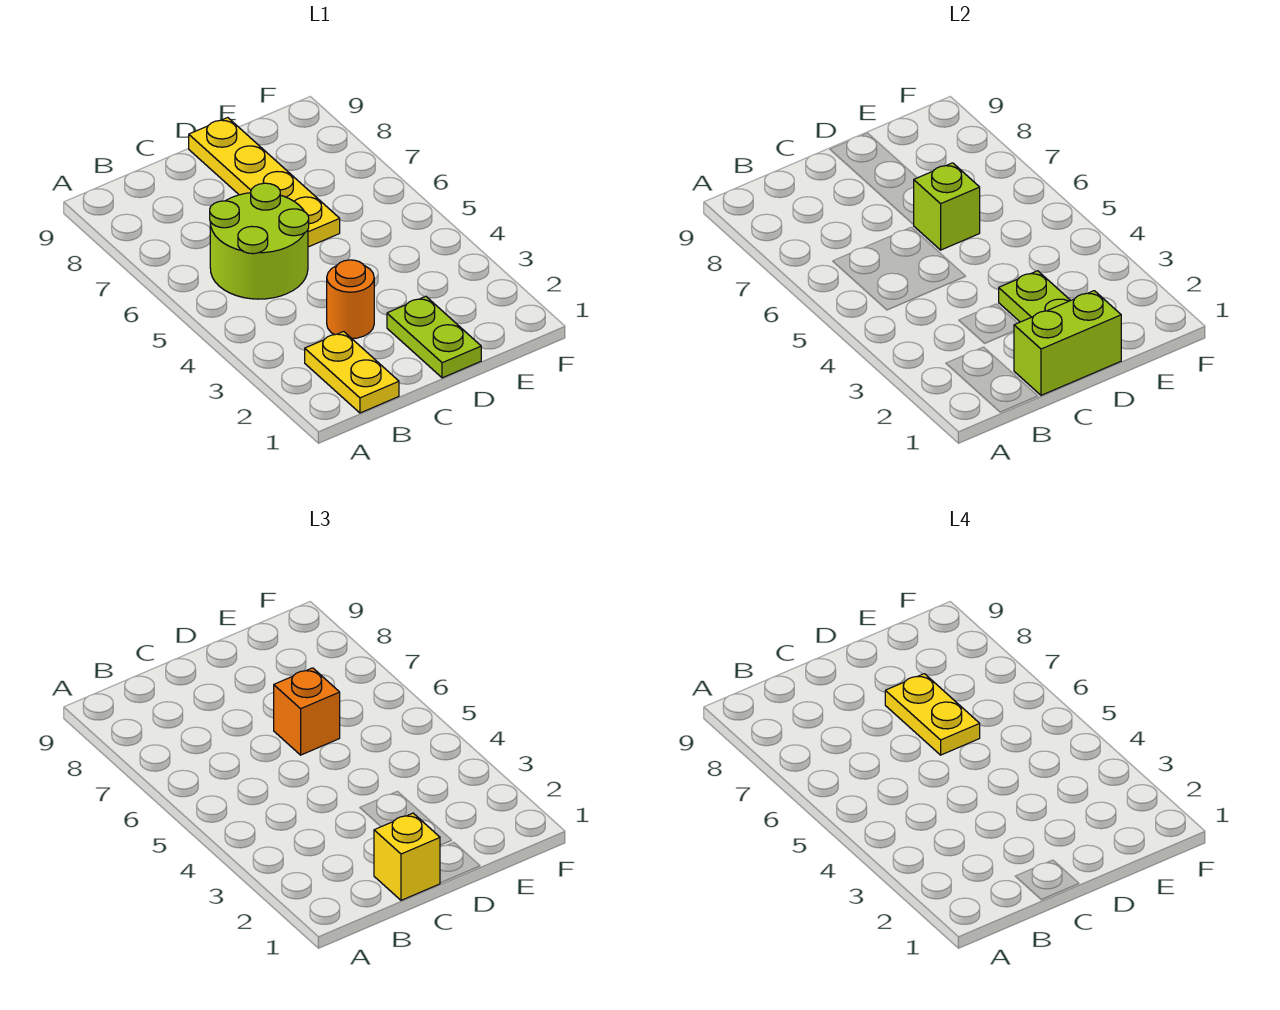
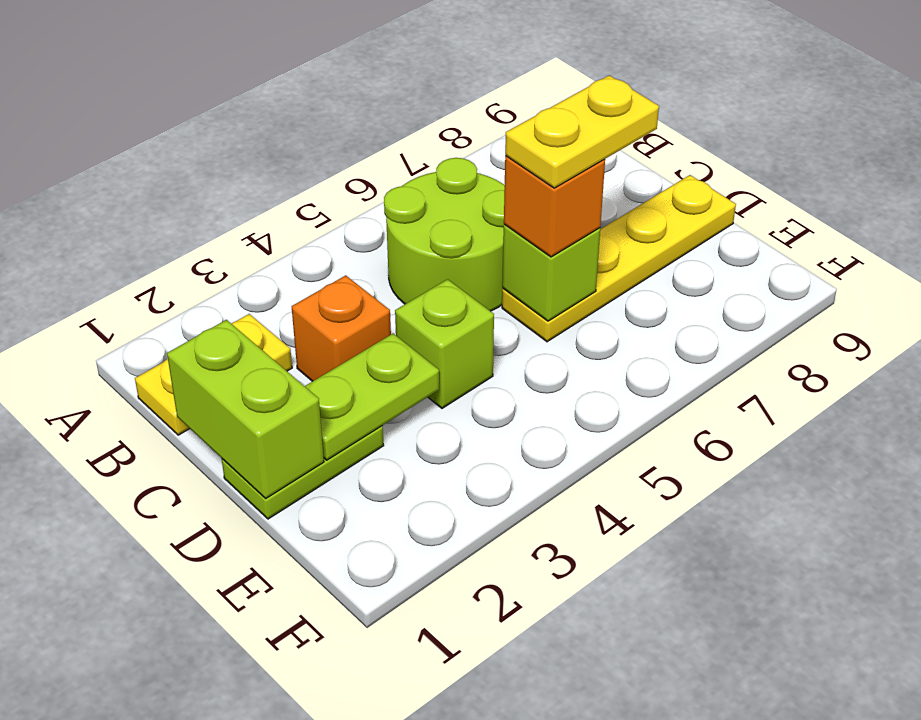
yellow brick C1 level 3 -> none
orange round brick C3 level 1 -> orange brick C3 level 1
none -> lime brick D4 level 1

